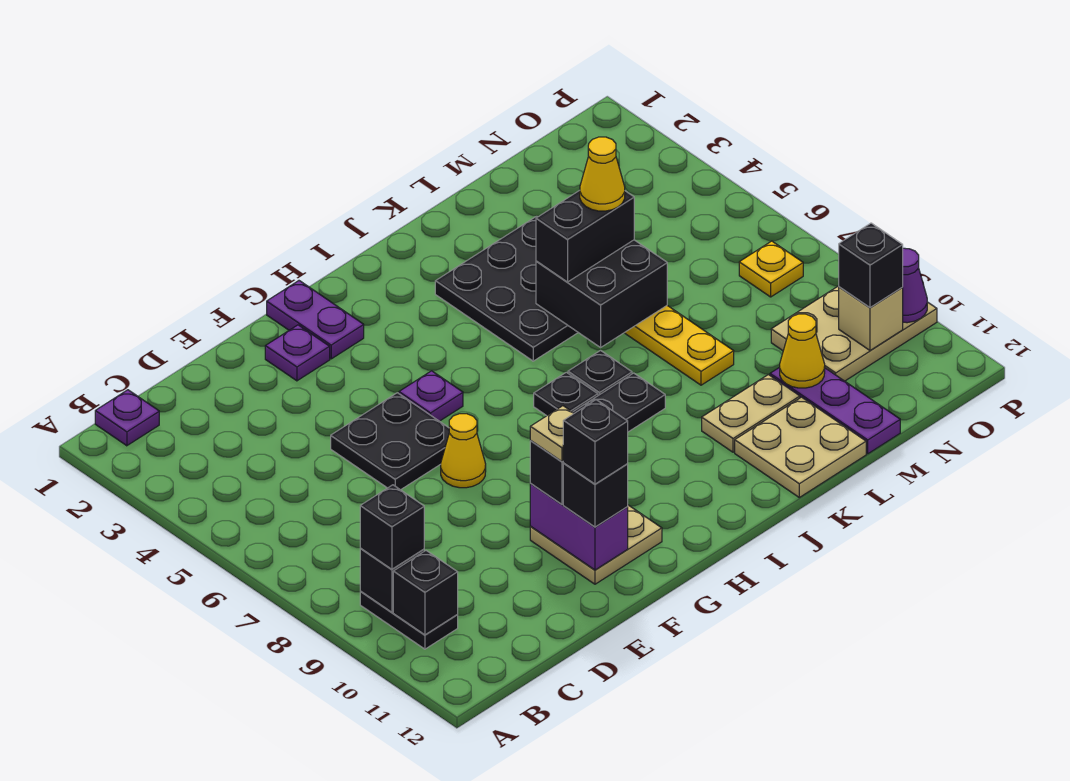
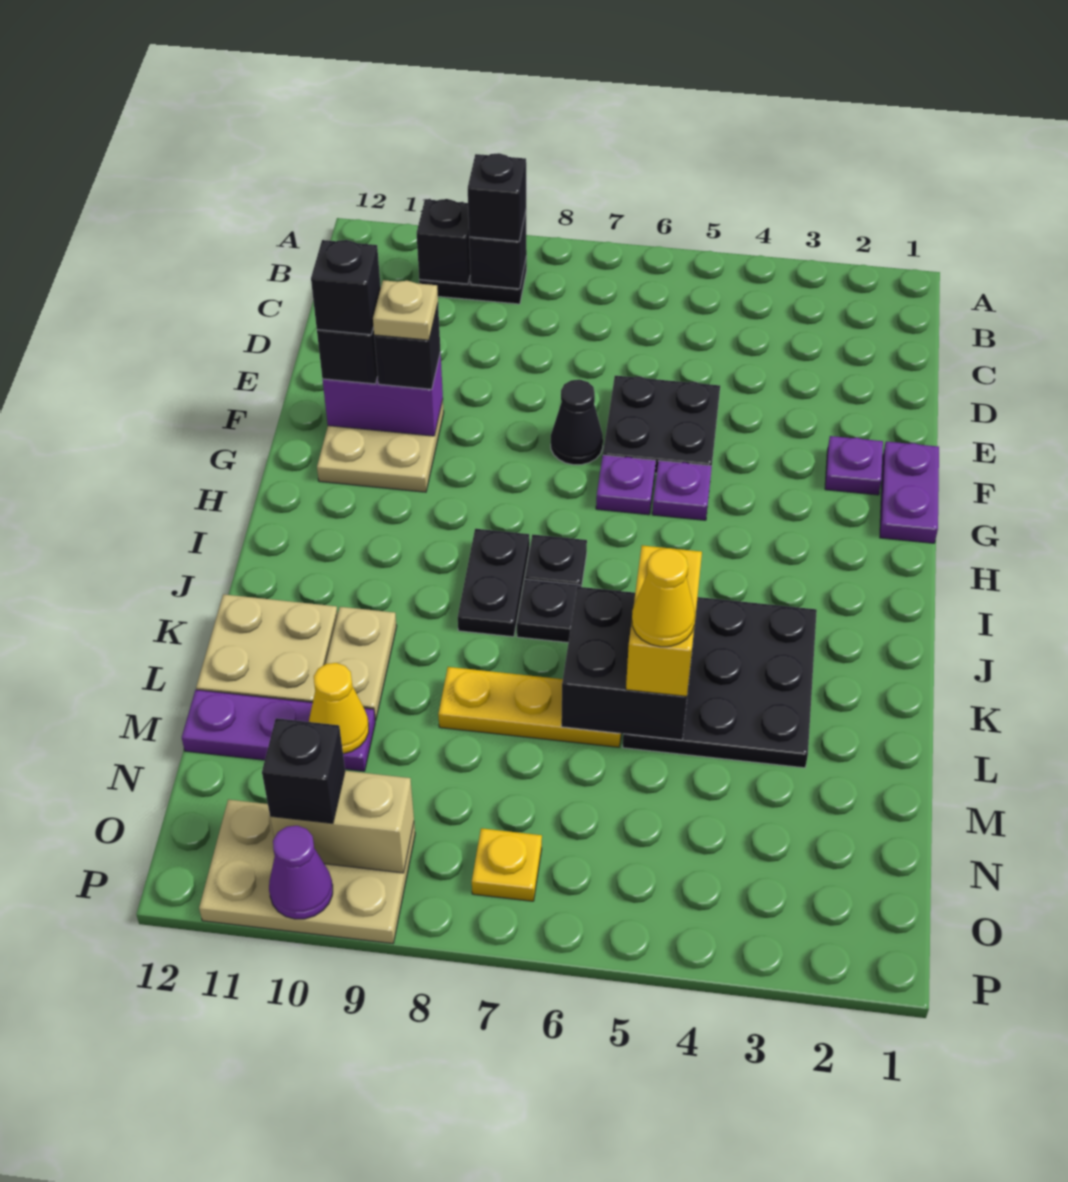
purple plate B1 level 1 -> purple plate G6 level 1
yellow cone F7 level 1 -> black cone F7 level 1
purple plate G1:G2 level 1 -> purple plate F1:G1 level 1
black brick K5:L5 level 3 -> yellow brick K5:L5 level 3
tan plate N9:P10 level 1 -> tan plate O9:P11 level 1
tan brick O10 level 2 -> tan brick O9:O10 level 2

